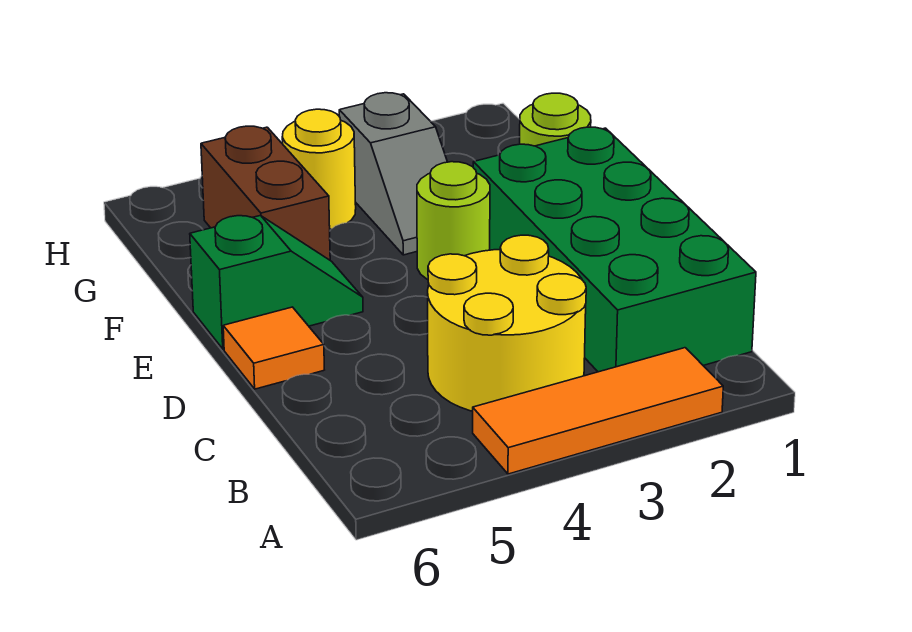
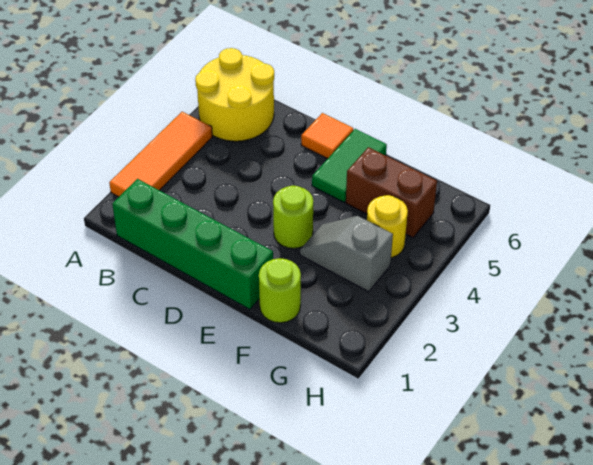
green brick B1:E2 level 1 -> green brick B1:E1 level 1
yellow round brick B3:C4 level 1 -> yellow round brick A5:B6 level 1
green slope E5:E6 level 1 top 6 -> green tile E5:E6 level 1

